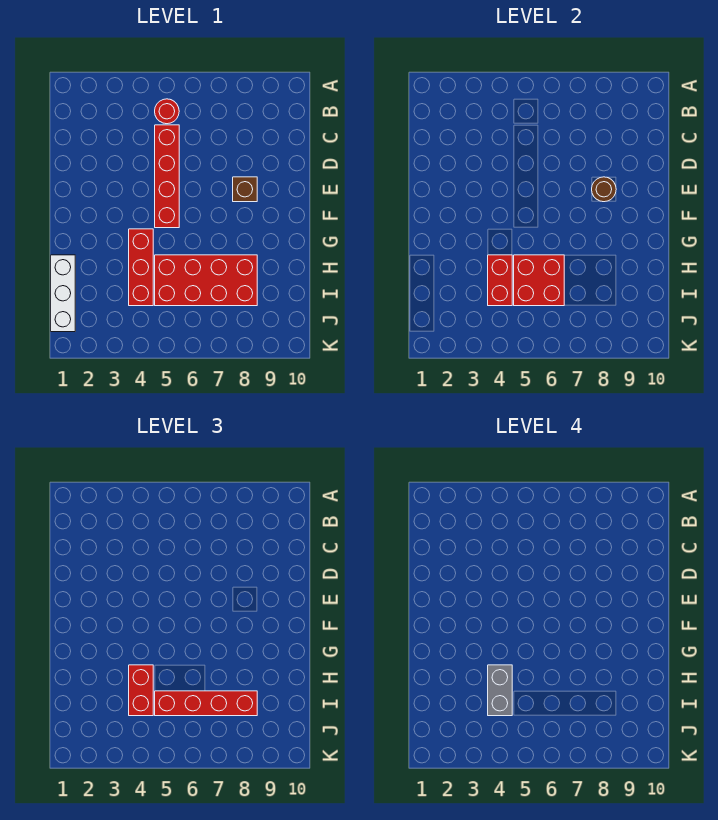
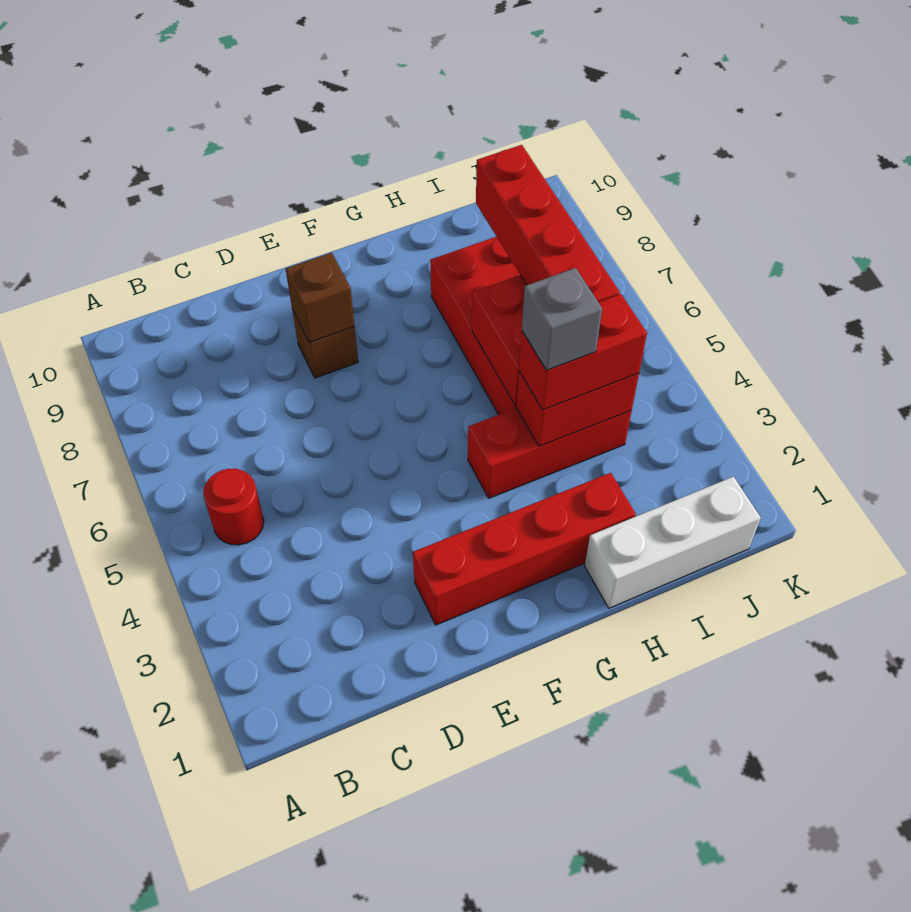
red brick C5:F5 level 1 -> red brick E2:H2 level 1
brown round brick E8 level 2 -> brown brick E8 level 2
grey brick H4:I4 level 4 -> grey brick H4 level 4

